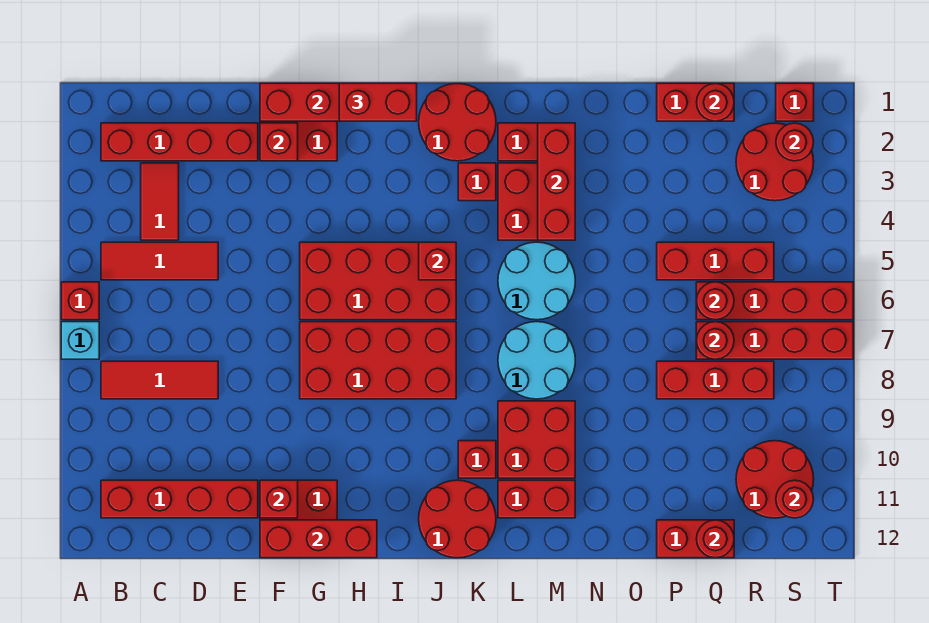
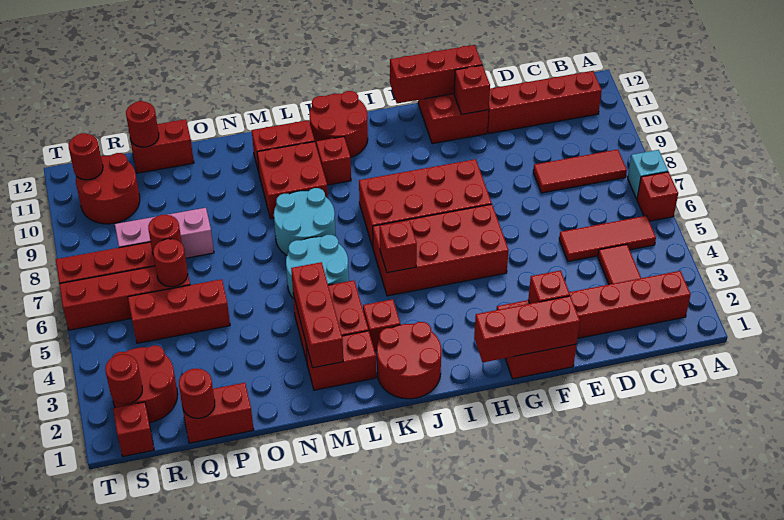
red brick H1:I1 level 3 -> none
red brick P8:R8 level 1 -> pink brick P8:R8 level 1

